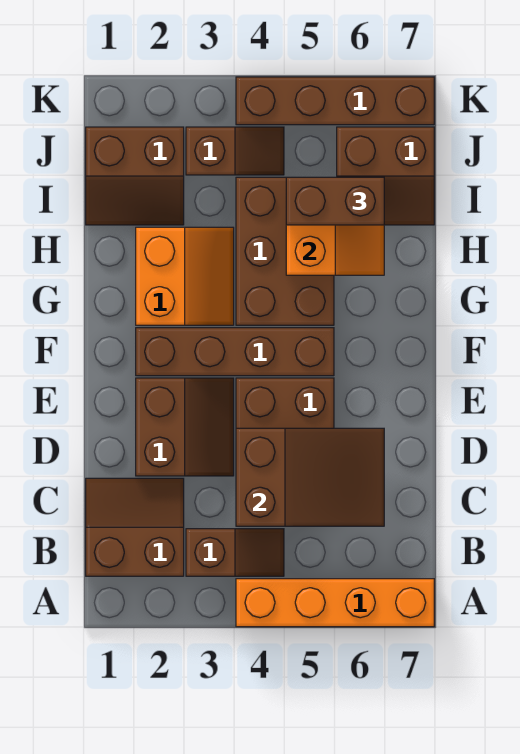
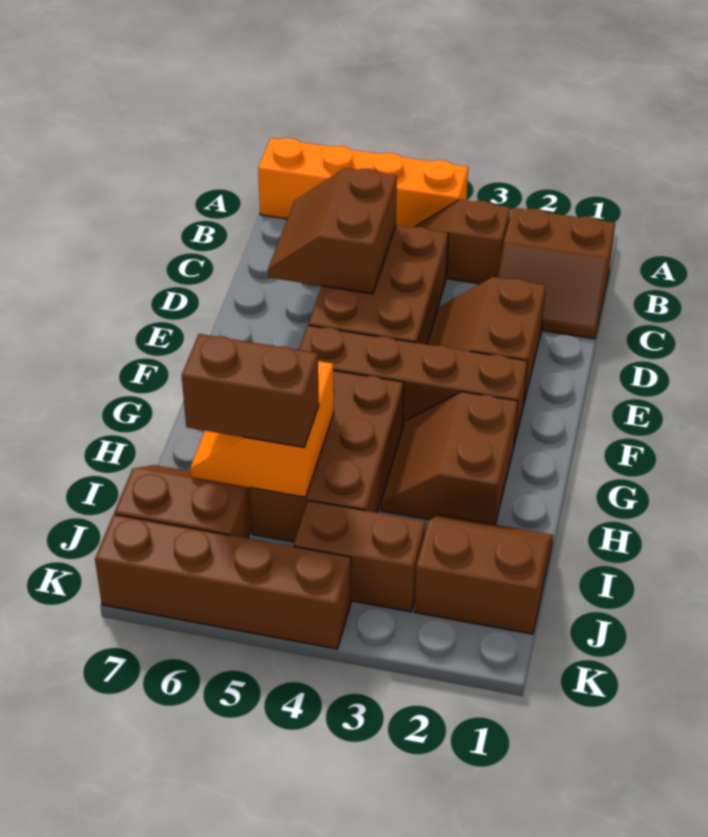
brown slope C4:D6 level 2 top 4 -> brown slope C5:D6 level 2 top 5
orange slope G2:H3 level 1 top 2 -> brown slope G2:H3 level 1 top 2
brown slope J3:J4 level 1 top 3 -> brown brick J3:J4 level 1

